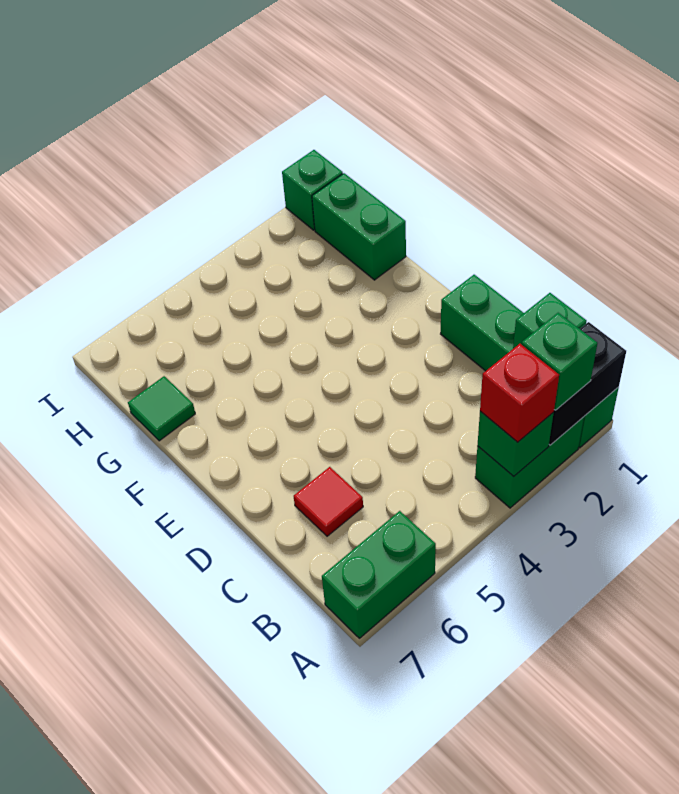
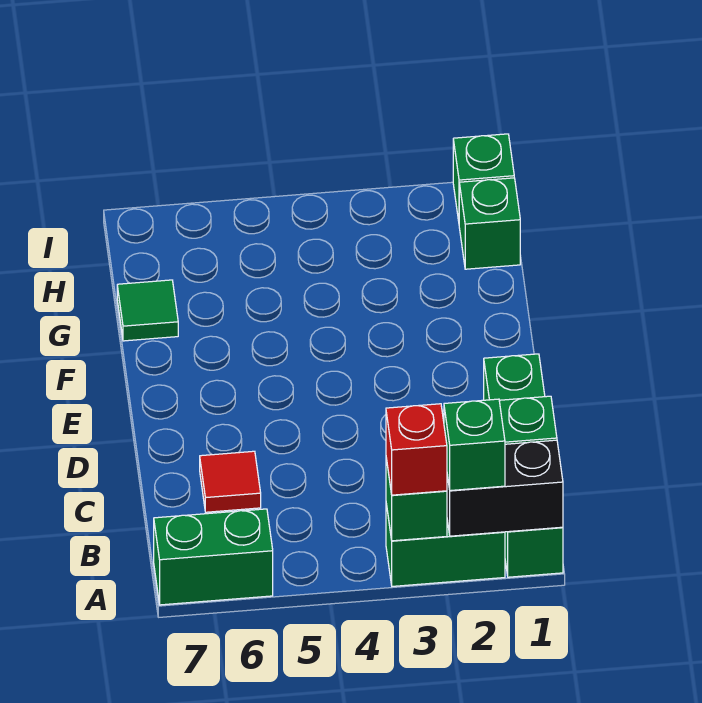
green brick G1:H1 level 1 -> green brick H1 level 1

